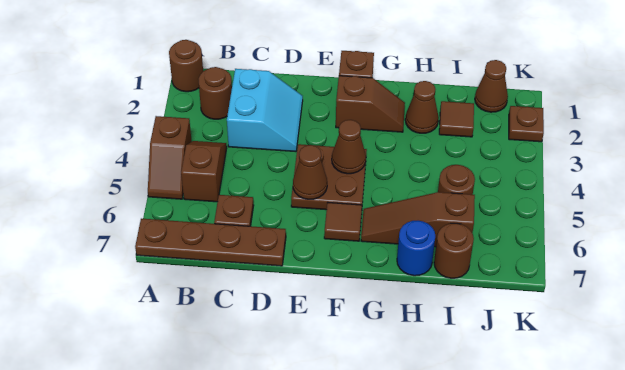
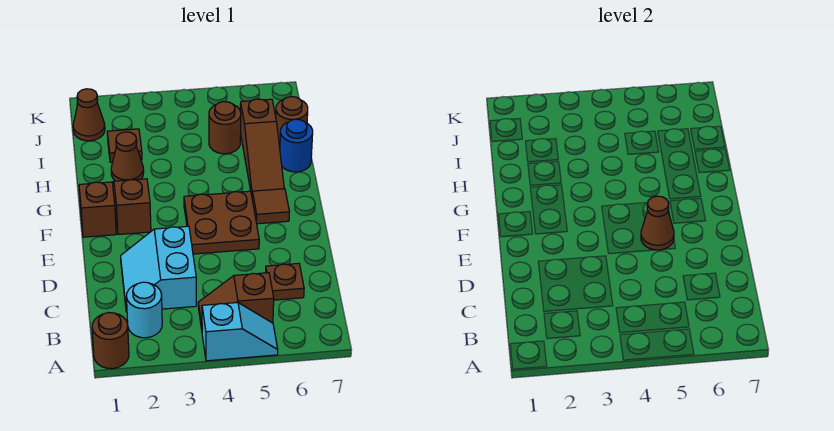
brown slope A4:A5 level 1 top 4 -> cyan slope A4:A5 level 1 top 4
brown plate A7:D7 level 1 -> none
brown round brick B2 level 1 -> cyan round brick B2 level 1
cyan slope C2:D3 level 1 top C -> cyan slope C2:D3 level 1 top 3
brown cone F4 level 2 -> none
brown plate K2 level 1 -> none

